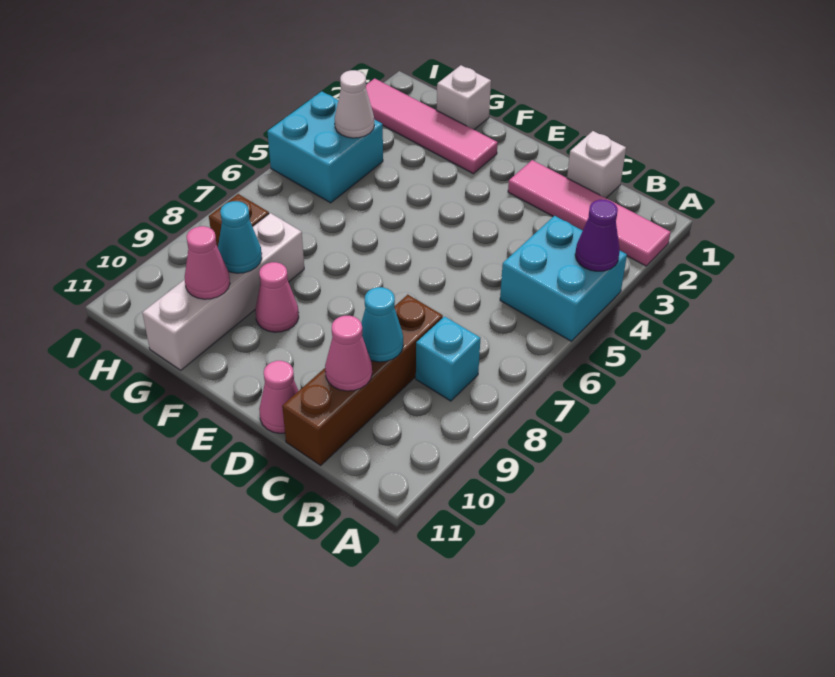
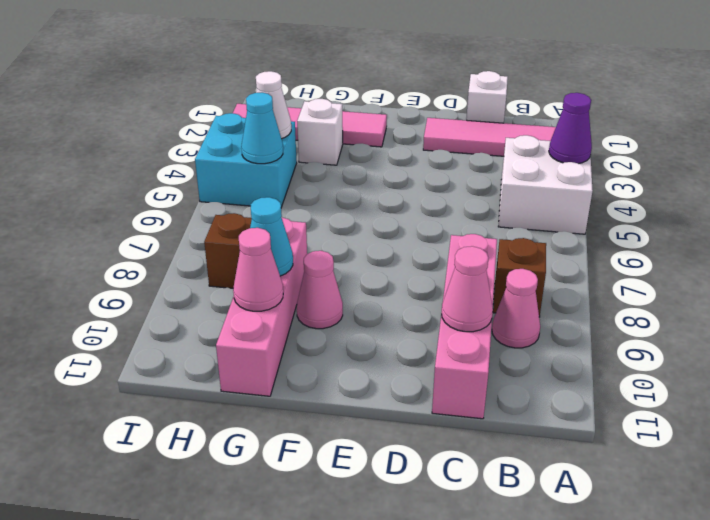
cyan brick A4:B5 level 1 -> white brick A4:B5 level 1
cyan brick B8 level 1 -> brown brick B8 level 1
brown brick C8:C11 level 1 -> pink brick C8:C11 level 1
cyan cone C9 level 2 -> cyan cone H5 level 2
pink cone D11 level 1 -> pink cone B9 level 1
white brick G1 level 1 -> white brick G3 level 1
white brick G8:G11 level 1 -> pink brick G8:G11 level 1

